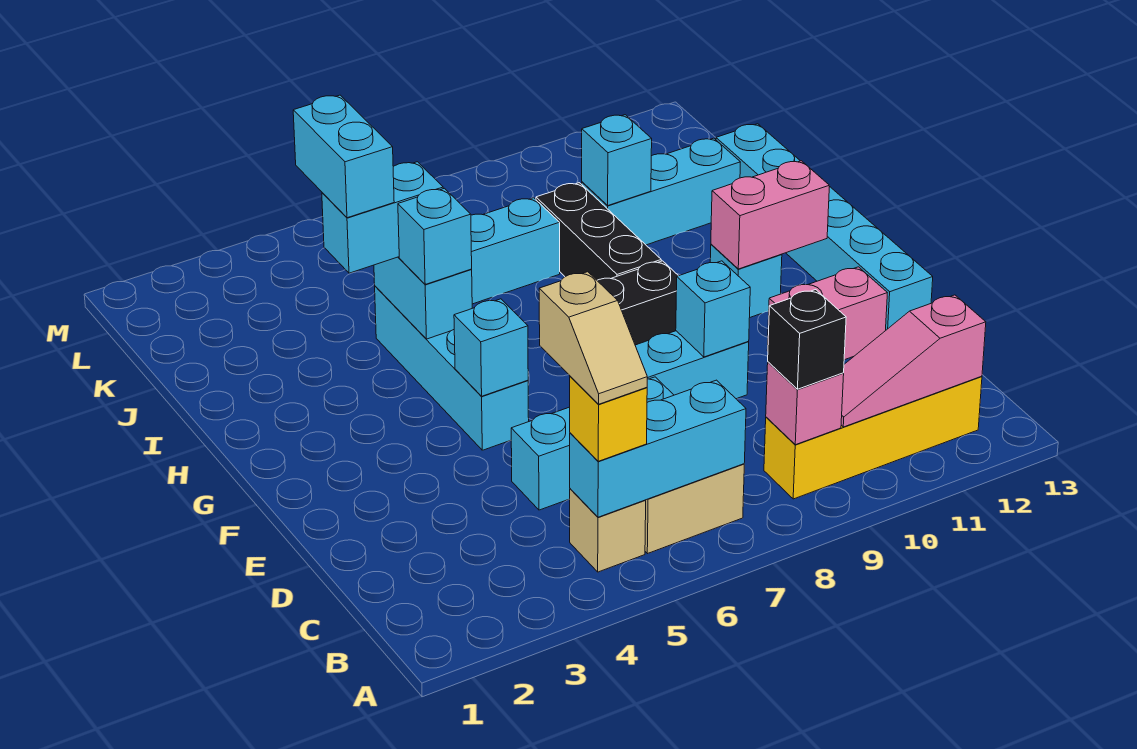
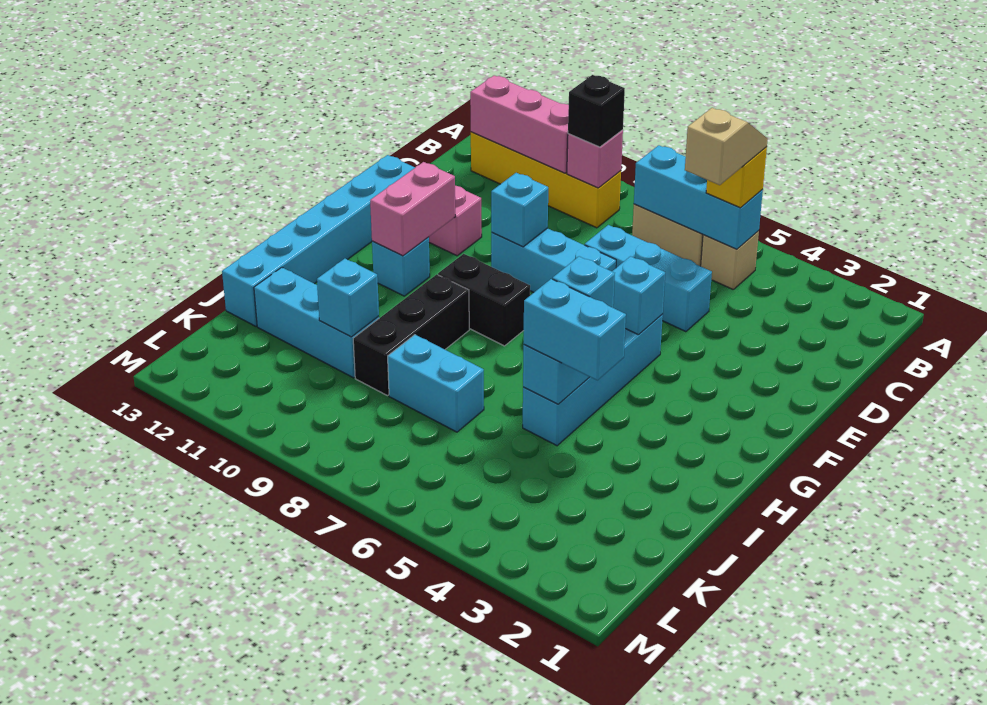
pink slope B10:B12 level 2 top 12 -> pink brick B10:B12 level 2
pink brick G11:G12 level 2 -> pink brick F11:G11 level 2
cyan brick I4:J4 level 4 -> none

